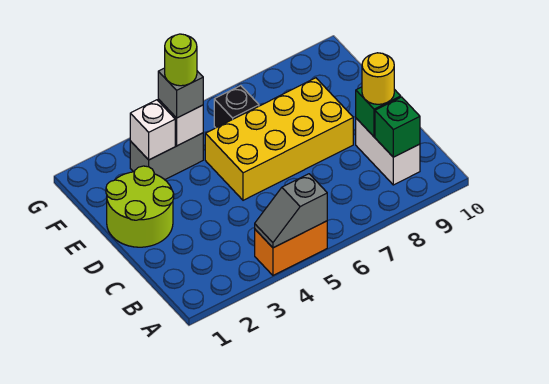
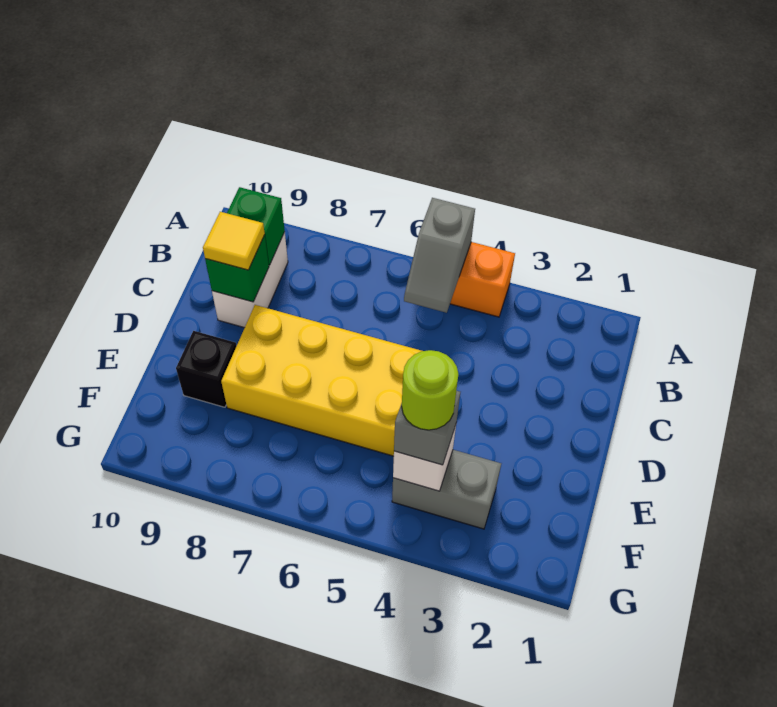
grey slope A4:A5 level 2 top 5 -> grey slope A5:B5 level 2 top A
yellow round brick C9 level 3 -> yellow tile C9 level 3
lime round brick D1:E2 level 1 -> none
white brick F3 level 2 -> none
black brick F6 level 1 -> black brick E9 level 1

